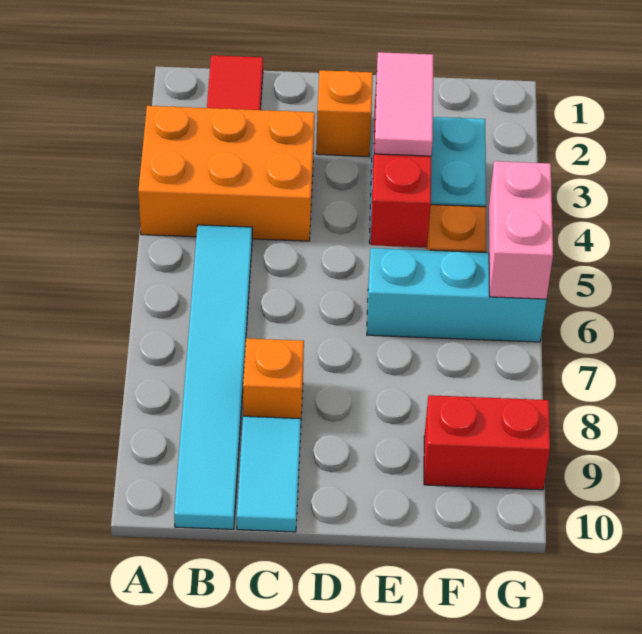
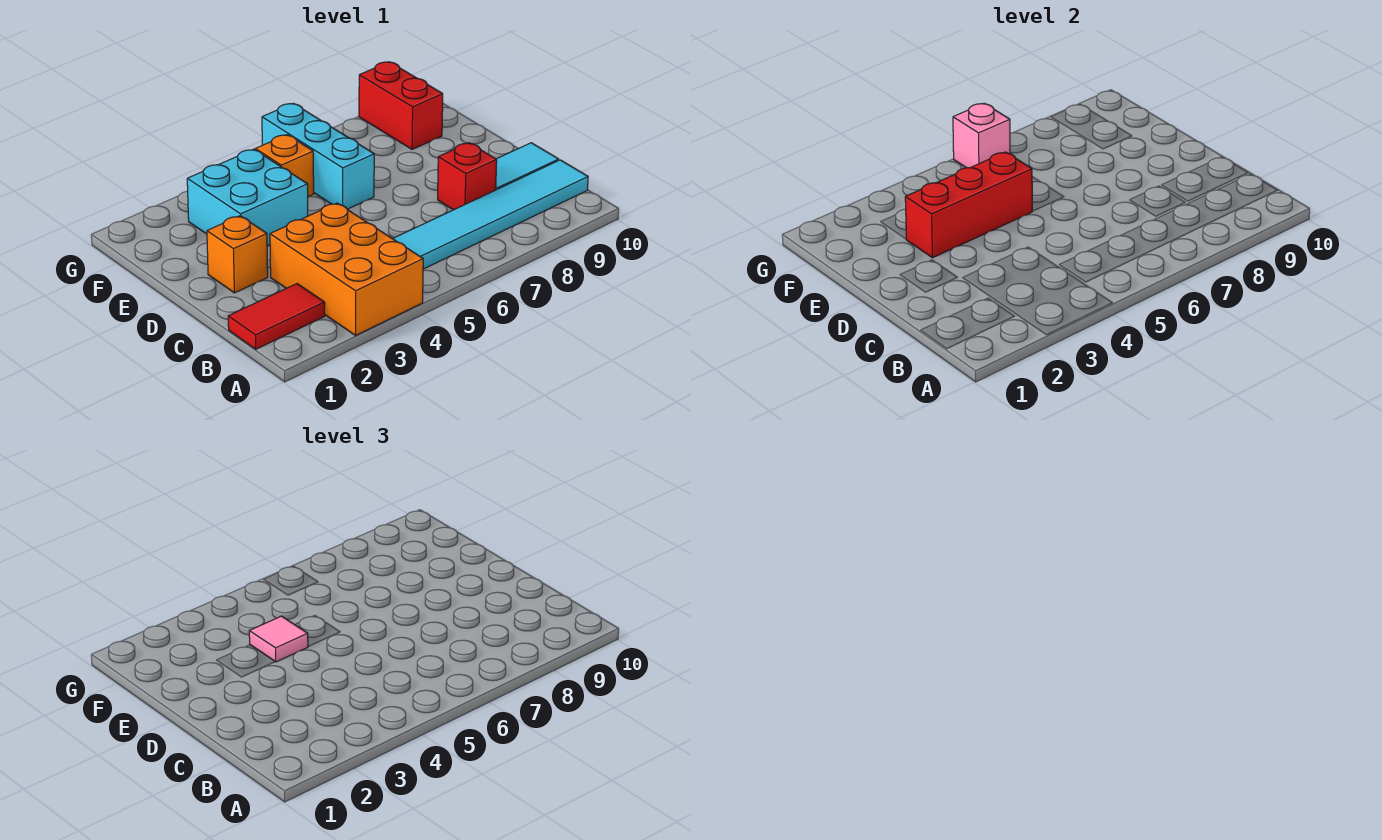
orange brick C8 level 1 -> red brick C8 level 1
pink tile E3:E4 level 3 -> pink tile E4 level 3
pink brick G5:G6 level 2 -> pink brick G6 level 2

